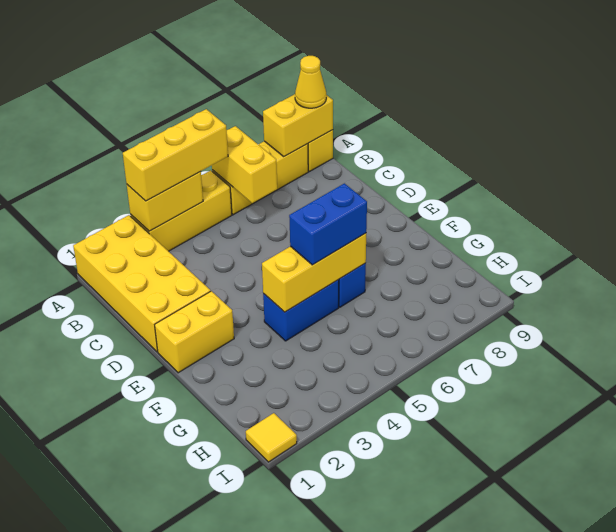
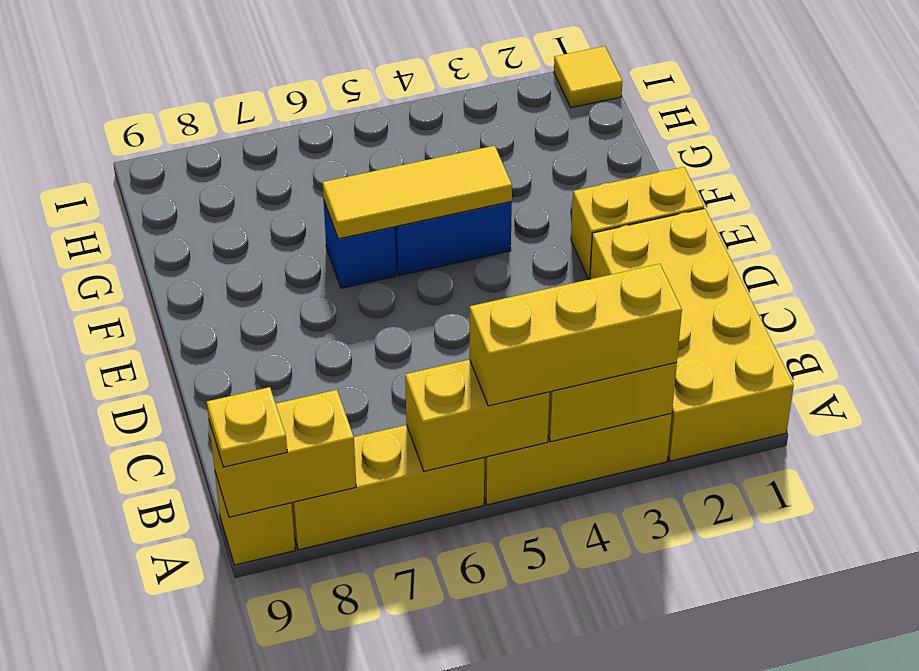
yellow brick A6:B6 level 2 -> yellow brick A5:A6 level 2
yellow cone A9 level 3 -> yellow plate A9 level 3
yellow brick F4:F6 level 2 -> yellow tile F4:F6 level 2
blue brick F5:F6 level 3 -> none

